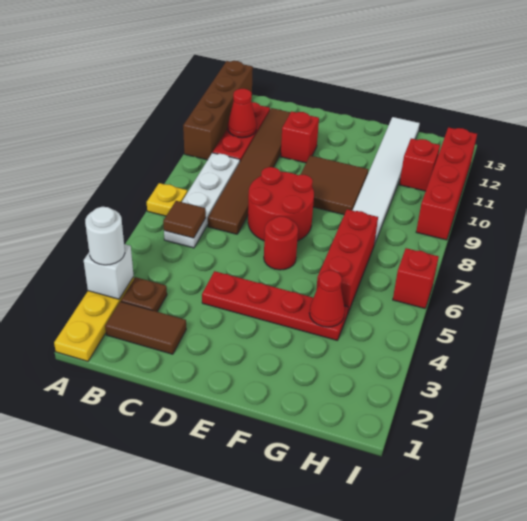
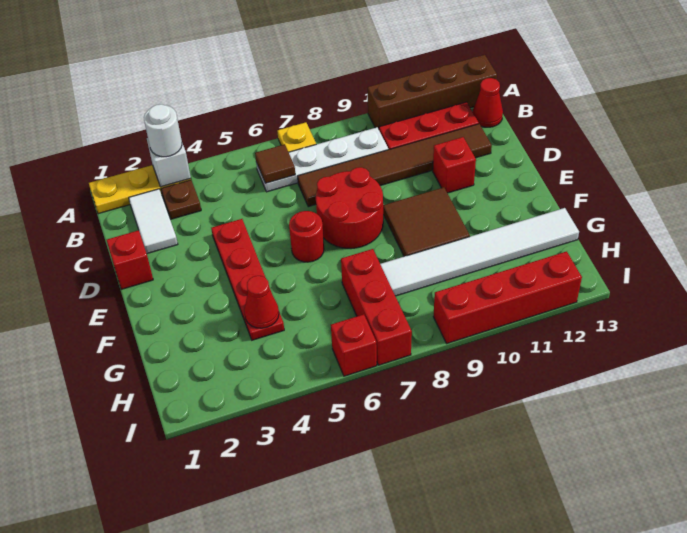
brown tile B2:C2 level 1 -> white tile B2:C2 level 1
red cone B11 level 2 -> red cone B13 level 1
red brick G5:G7 level 1 -> red brick G7:I7 level 1
red brick H11 level 1 -> red brick D1 level 1

